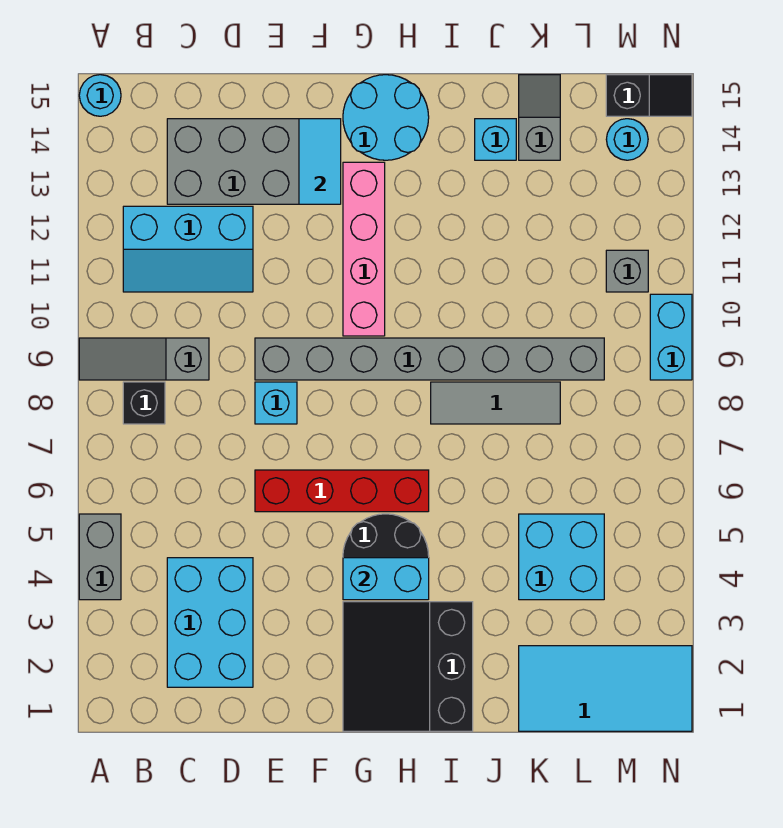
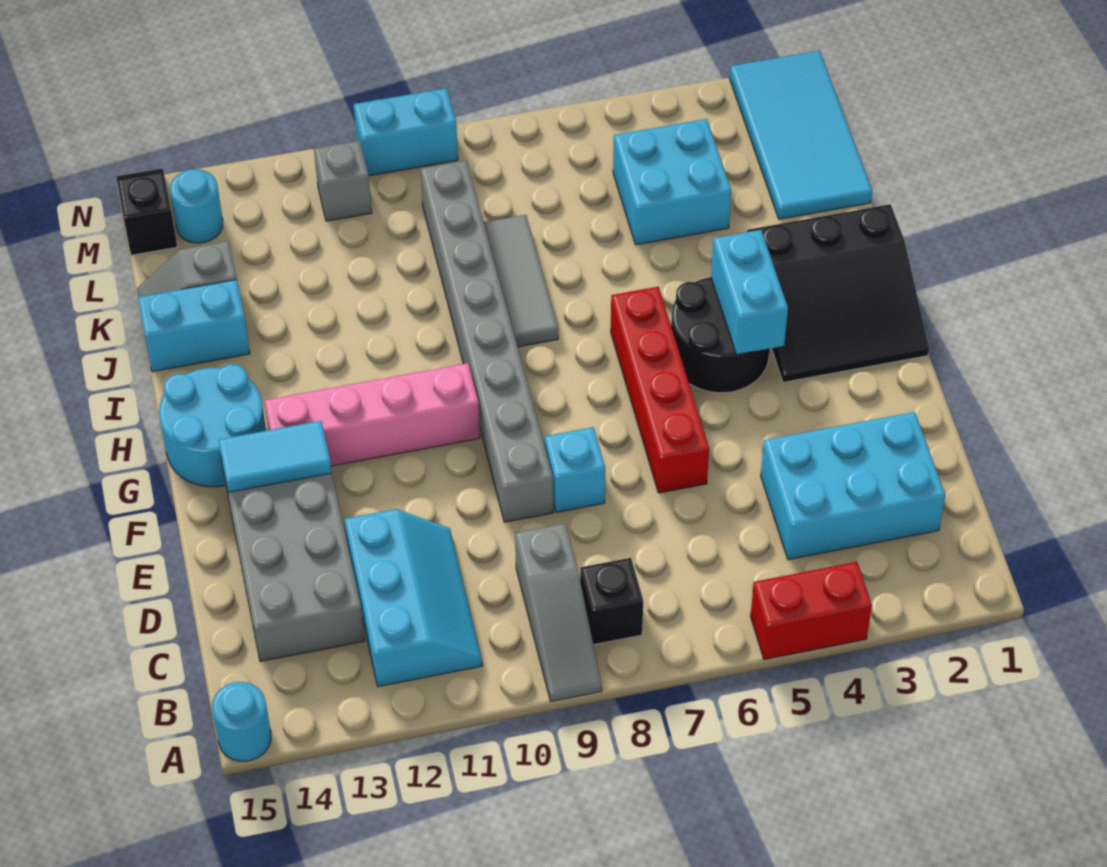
grey brick A4:A5 level 1 -> red brick A4:A5 level 1
cyan brick J14 level 1 -> cyan brick J14:J15 level 1

